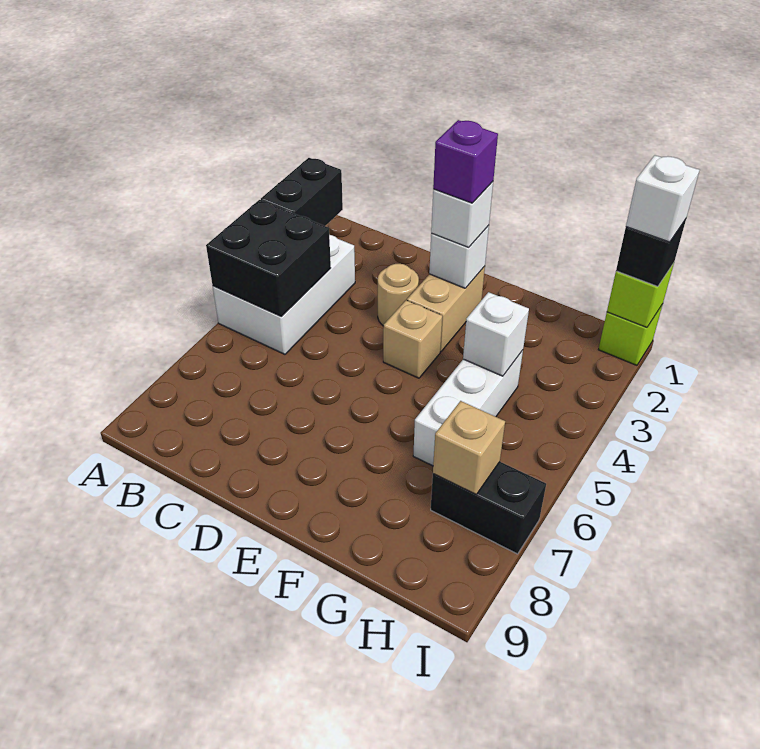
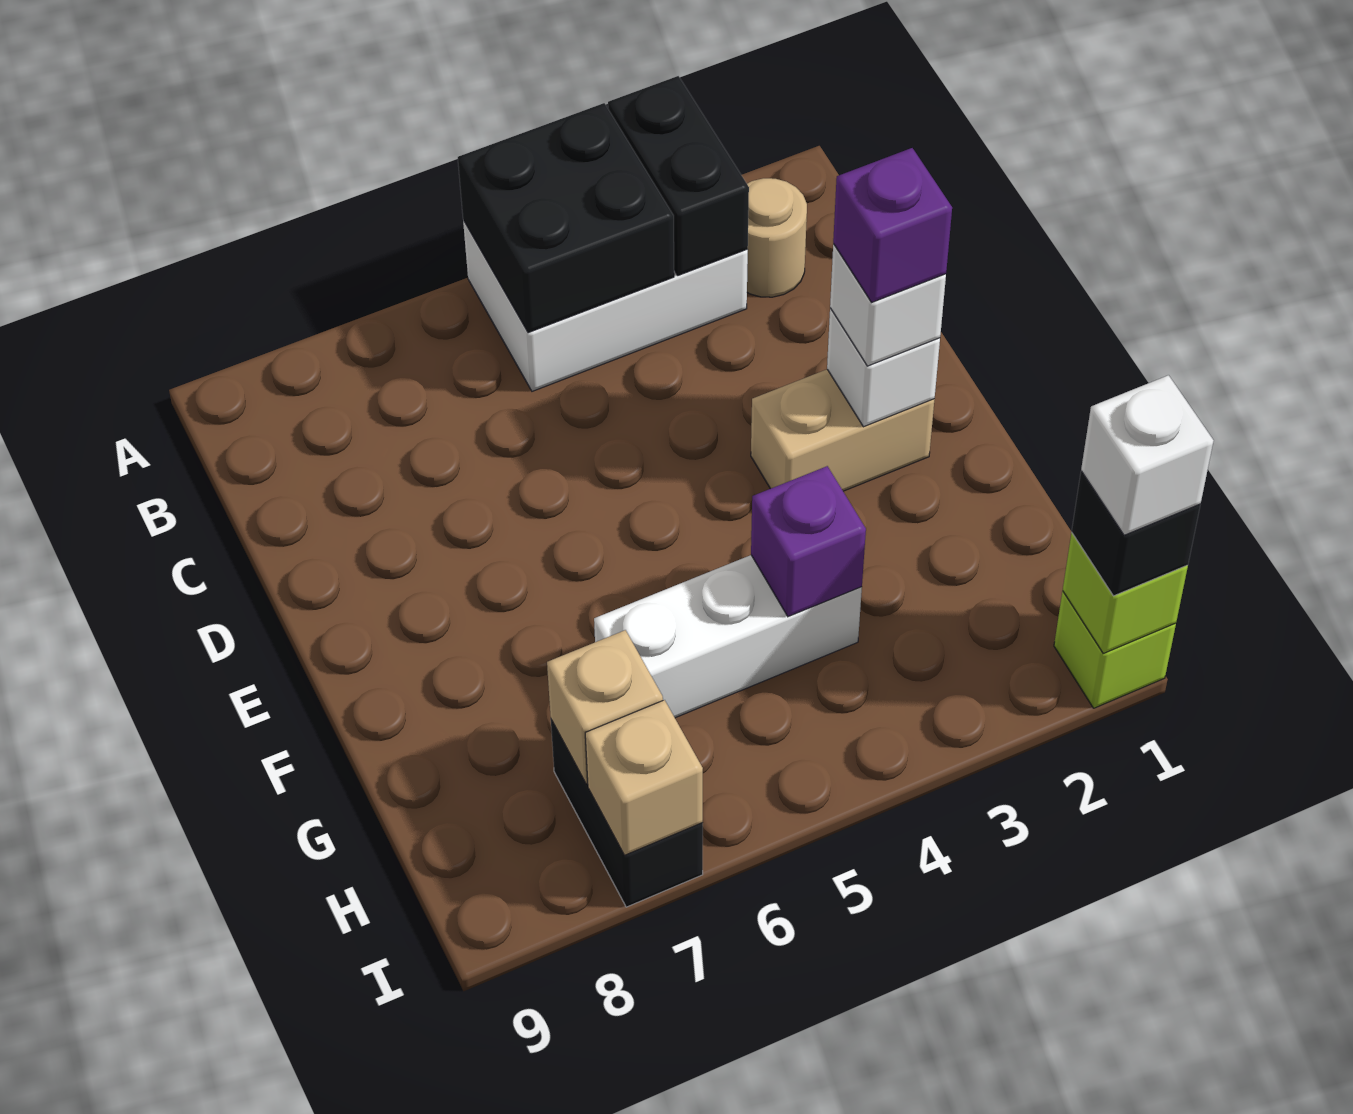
black brick A2:A3 level 2 -> black brick A3:B3 level 2
tan round brick D3 level 1 -> tan round brick B2 level 1
tan brick E4 level 1 -> tan brick I7 level 2
white brick G4 level 2 -> purple brick G4 level 2

